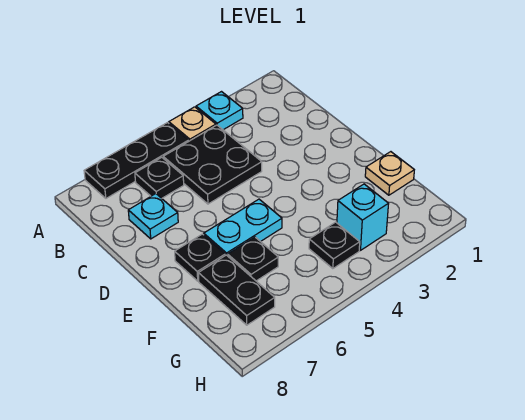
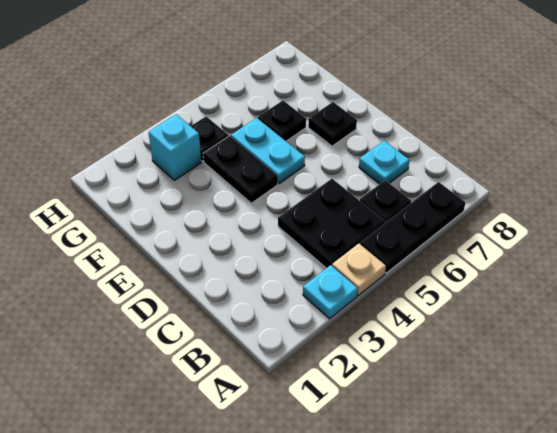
cyan plate E5:E6 level 1 -> cyan plate E5:F5 level 1
tan plate F1 level 1 -> none
black plate F7:G7 level 1 -> black plate E4:F4 level 1

